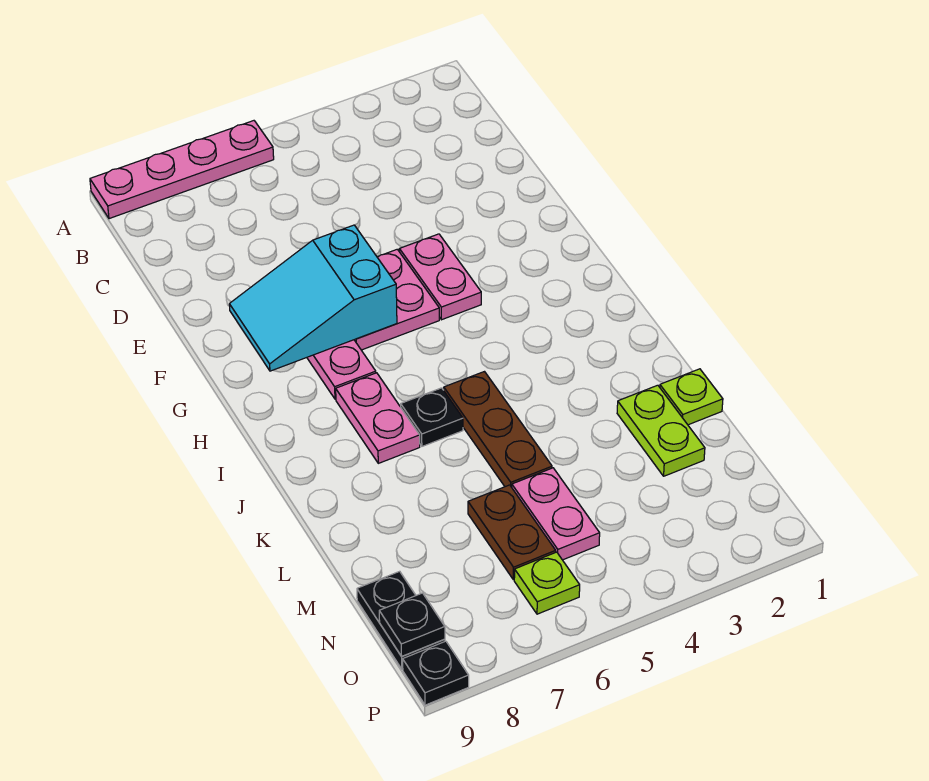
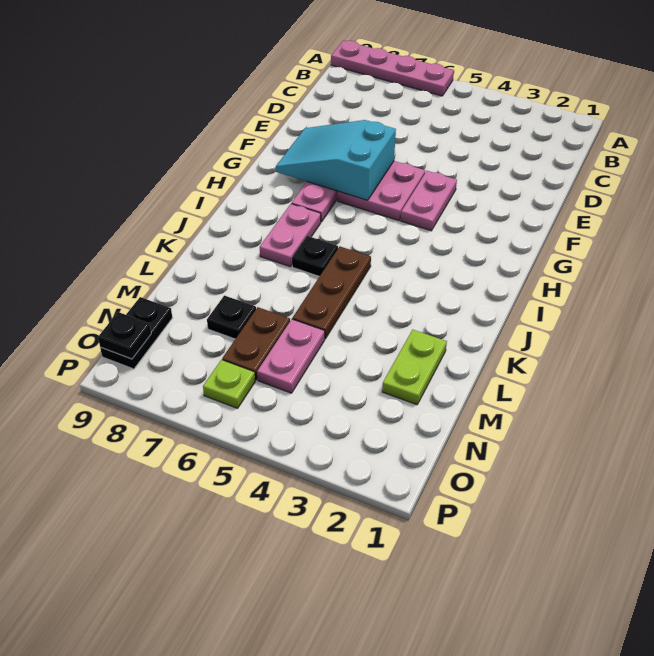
lime plate L1 level 1 -> none
black plate P9 level 1 -> black plate M7 level 1

